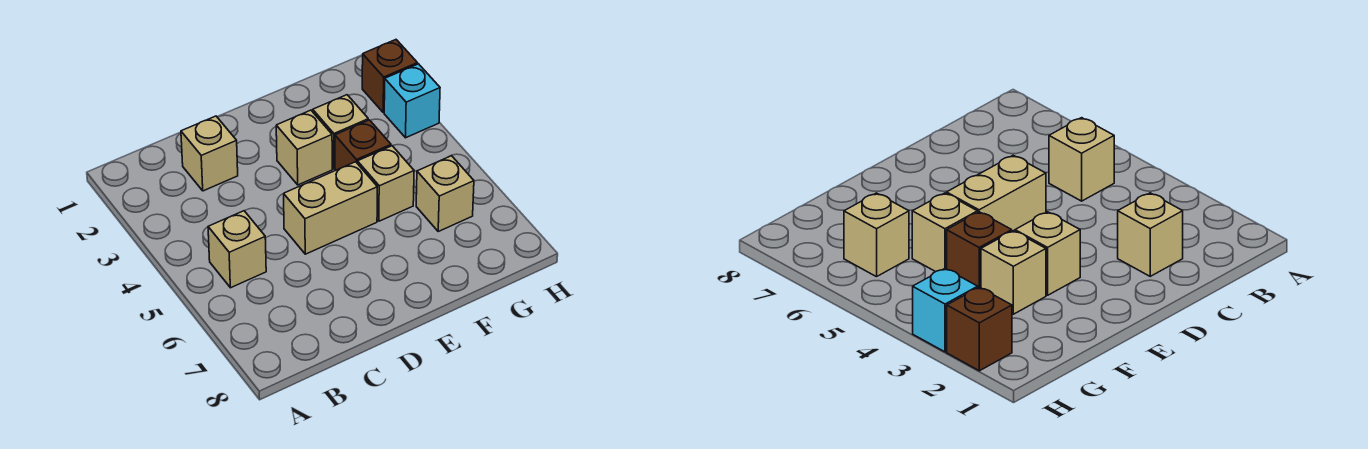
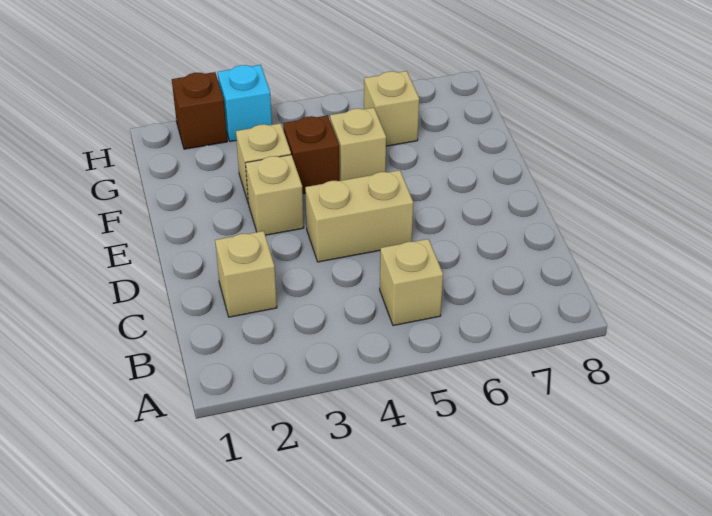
tan brick D5:E5 level 1 -> tan brick D4:D5 level 1

